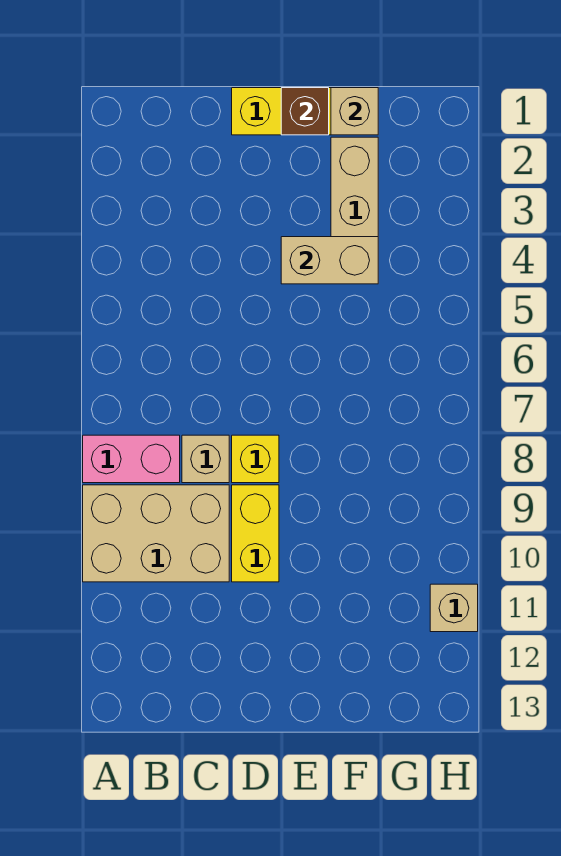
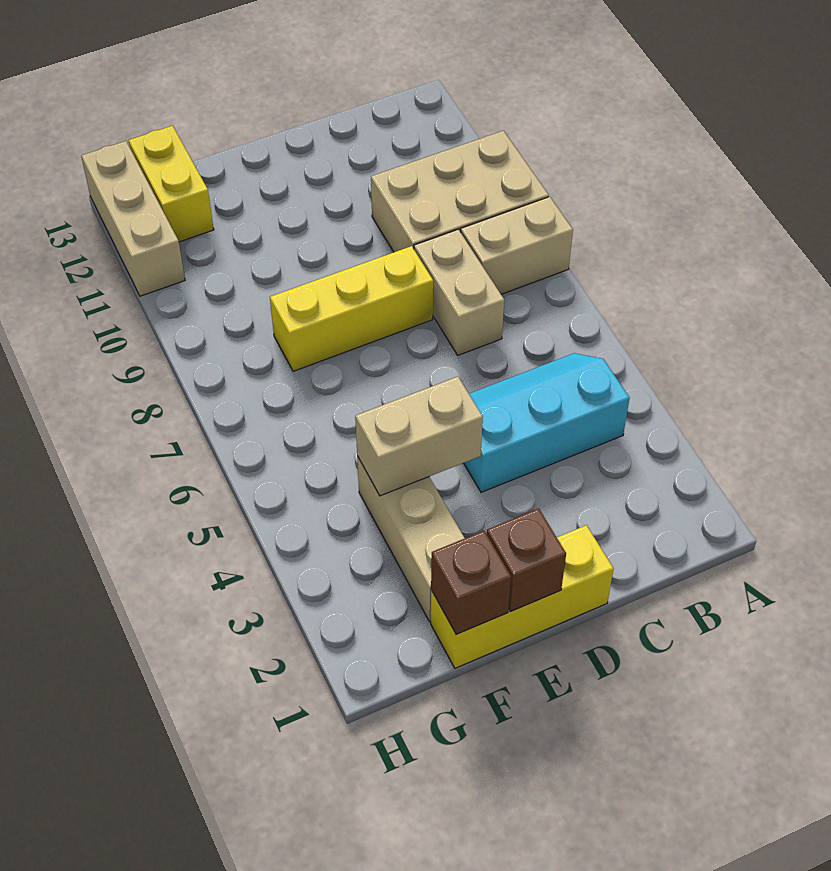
pink brick A8:B8 level 1 -> tan brick A8:B8 level 1
none -> cyan slope B4:D5 level 1 top 4
tan brick C8 level 1 -> tan brick C7:C8 level 1
yellow brick D8 level 1 -> yellow brick D8:F8 level 1
yellow brick D9:D10 level 1 -> yellow brick G12:G13 level 1
tan brick F1 level 2 -> brown brick F1 level 2
tan brick H11 level 1 -> tan brick H11:H13 level 1

